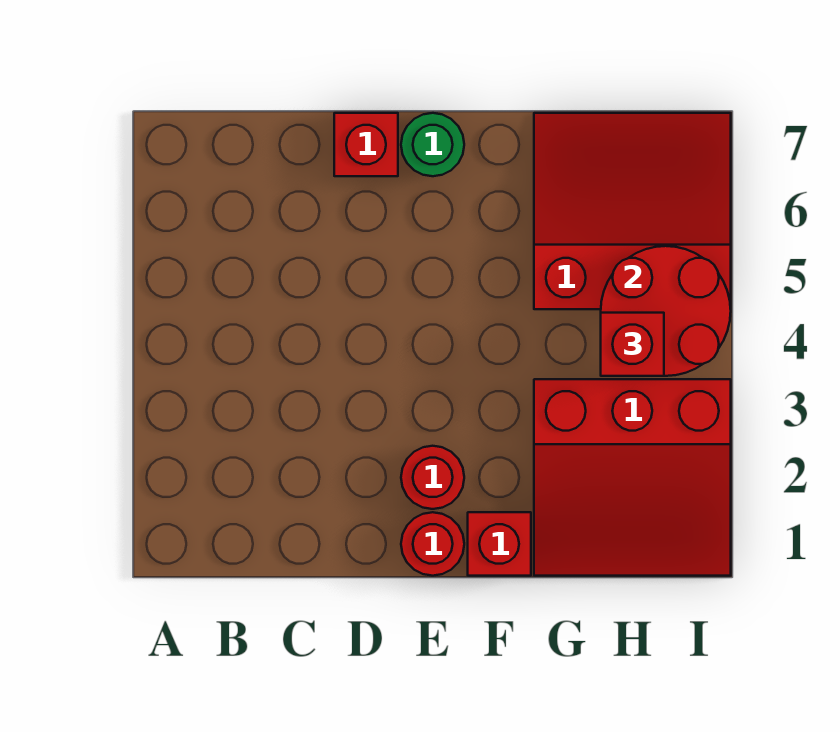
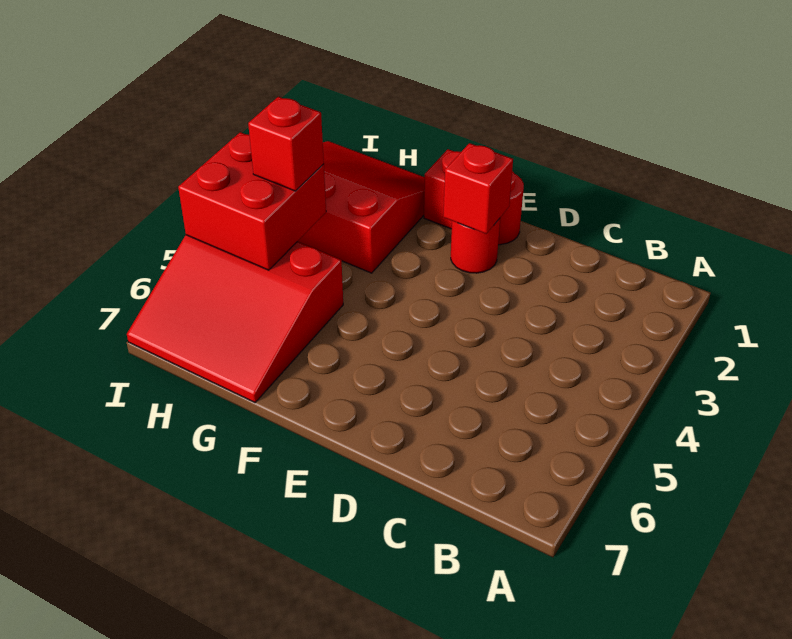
red brick D7 level 1 -> red brick E2 level 2
green round brick E7 level 1 -> none
red round brick H4:I5 level 2 -> red brick H4:I5 level 2

